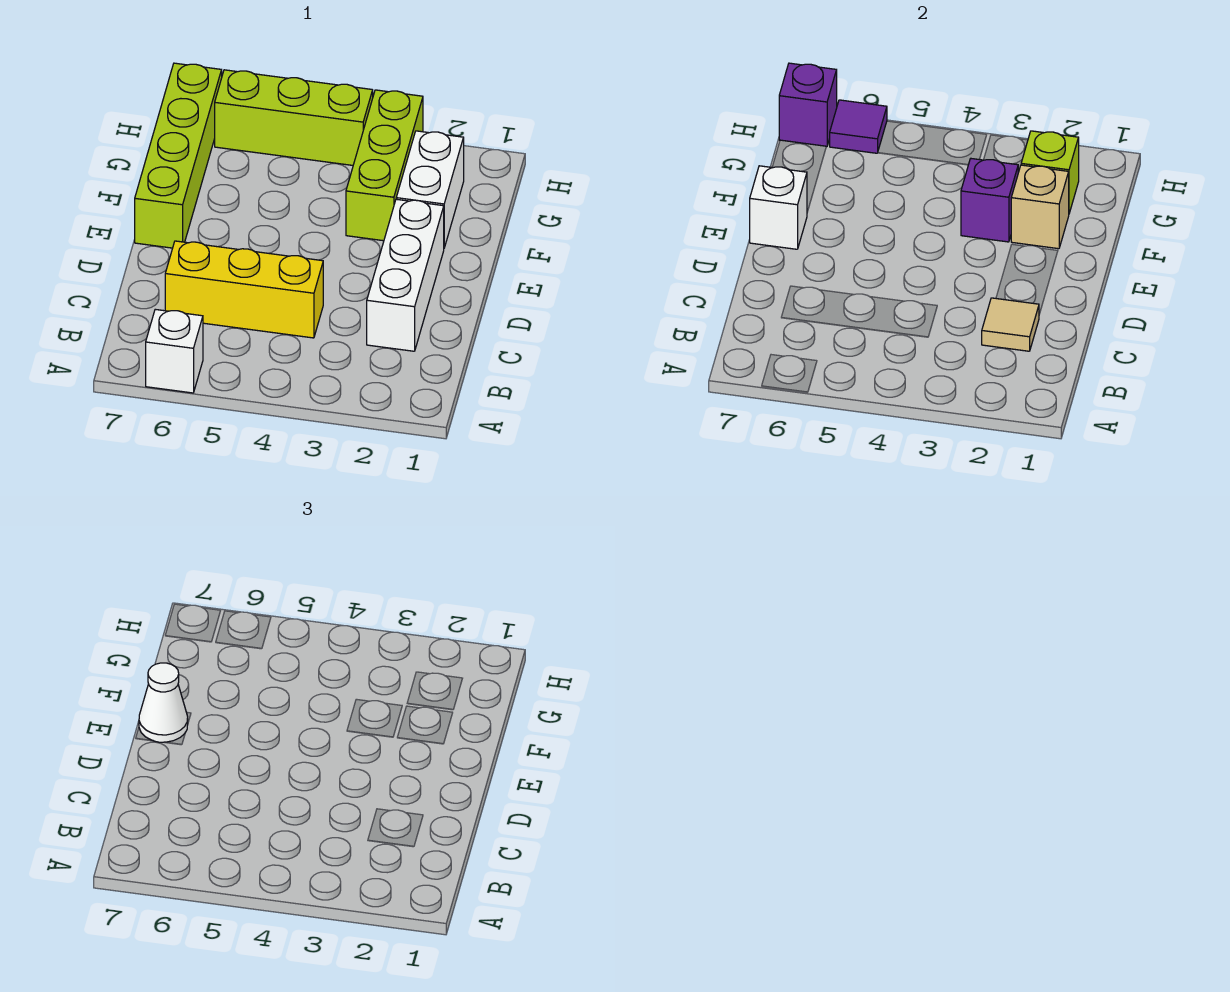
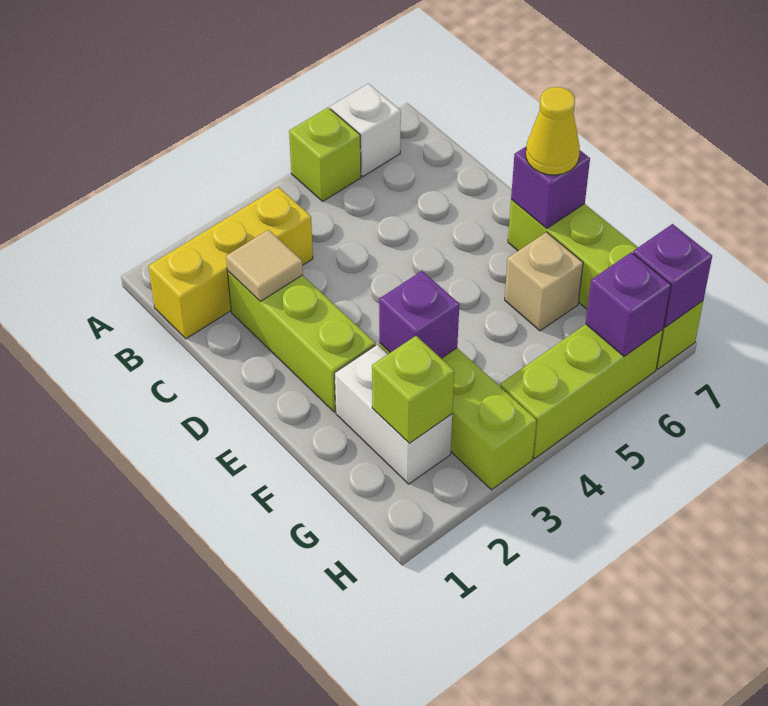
none -> lime brick A5 level 1
white brick C2:E2 level 1 -> lime brick C2:E2 level 1
yellow brick C4:C6 level 1 -> yellow brick B1:B3 level 1
white brick E7 level 2 -> purple brick E7 level 2
white cone E7 level 3 -> yellow cone E7 level 3
tan brick F2 level 2 -> tan brick F6 level 1
purple tile H6 level 2 -> purple brick H6 level 2

